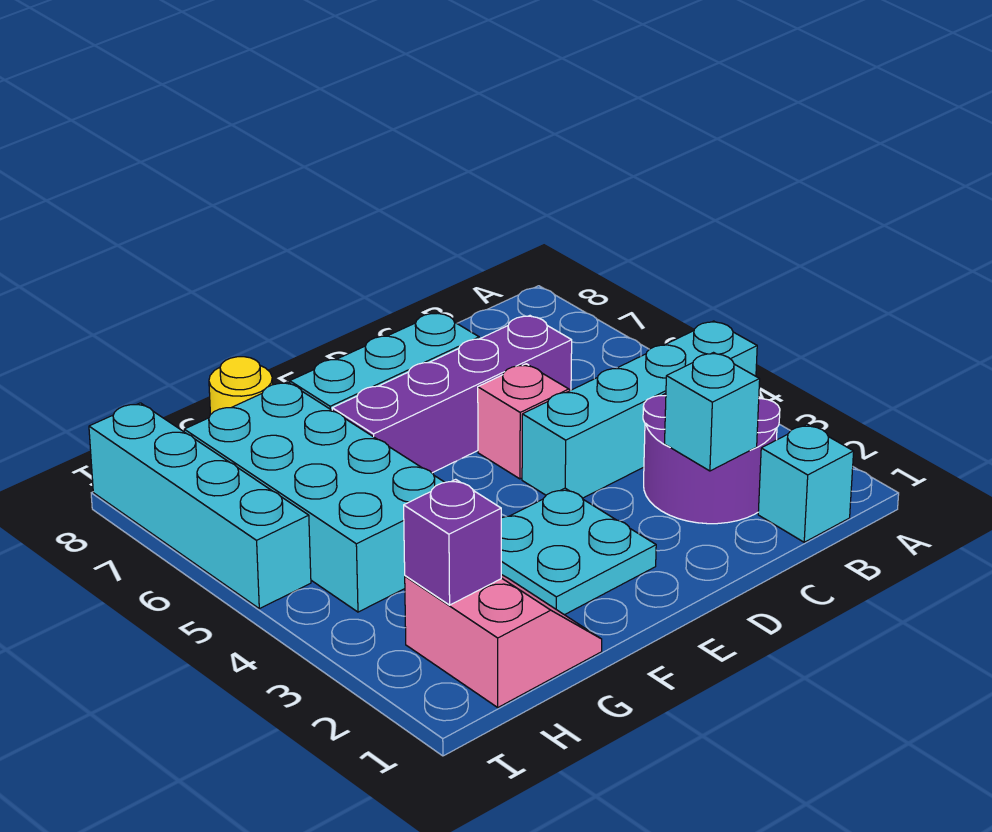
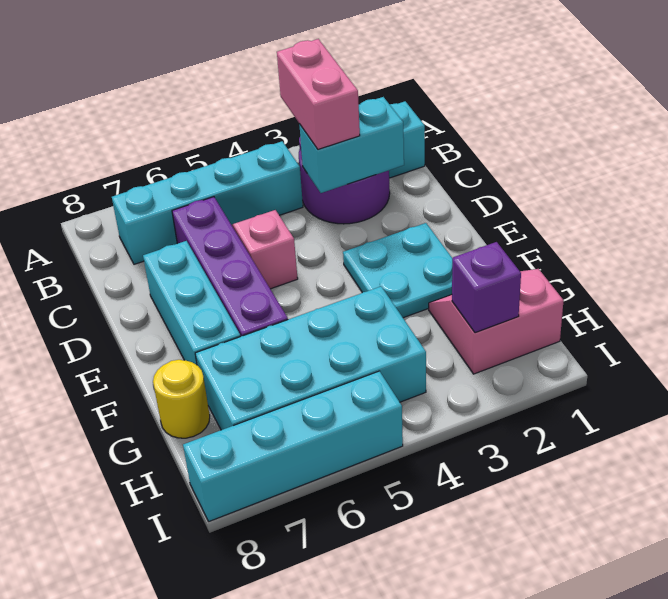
cyan brick A4:D4 level 1 -> cyan brick B4:B7 level 1
none -> pink brick B3:C3 level 3
cyan brick C2 level 2 -> cyan brick C2:C3 level 2

